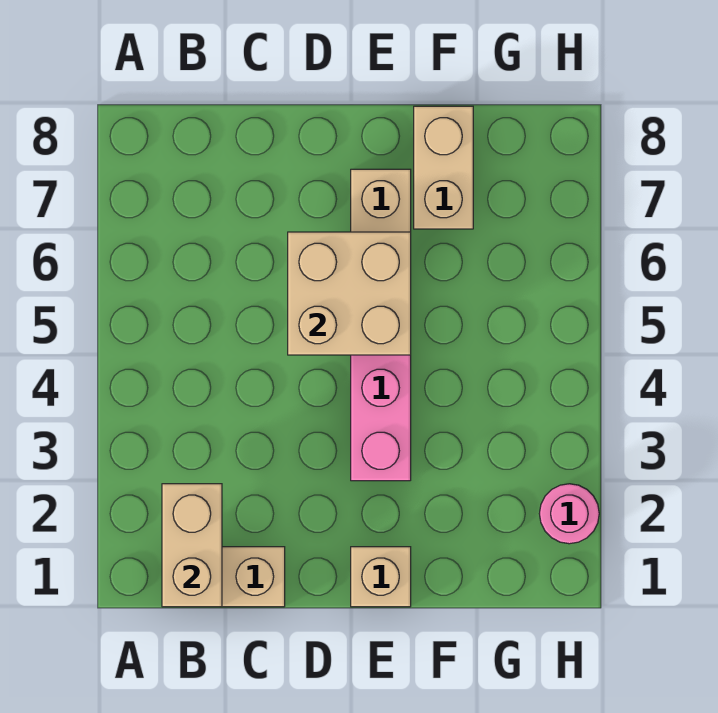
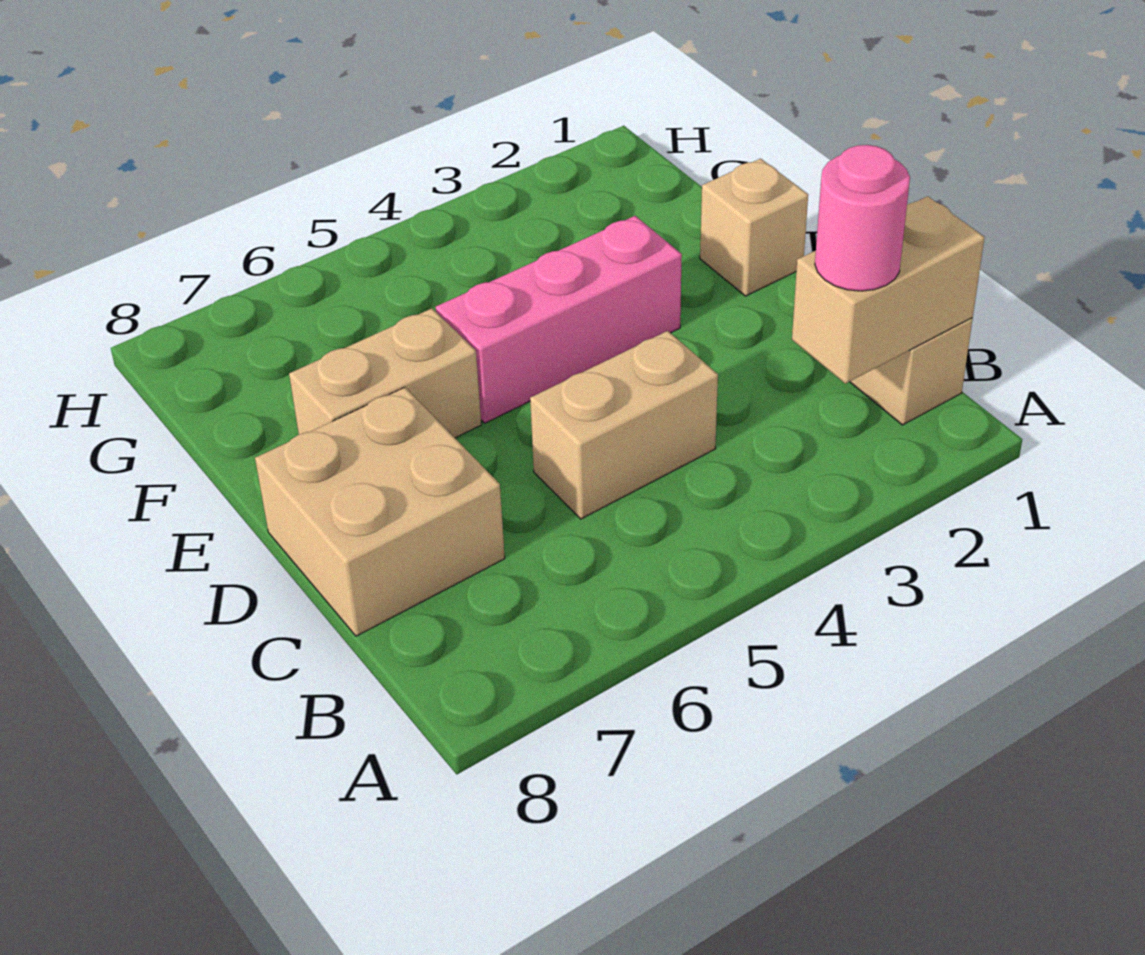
tan brick D5:E6 level 2 -> tan brick C7:D8 level 1
tan brick F7:F8 level 1 -> tan brick C4:C5 level 1
pink round brick H2 level 1 -> pink round brick B2 level 3

